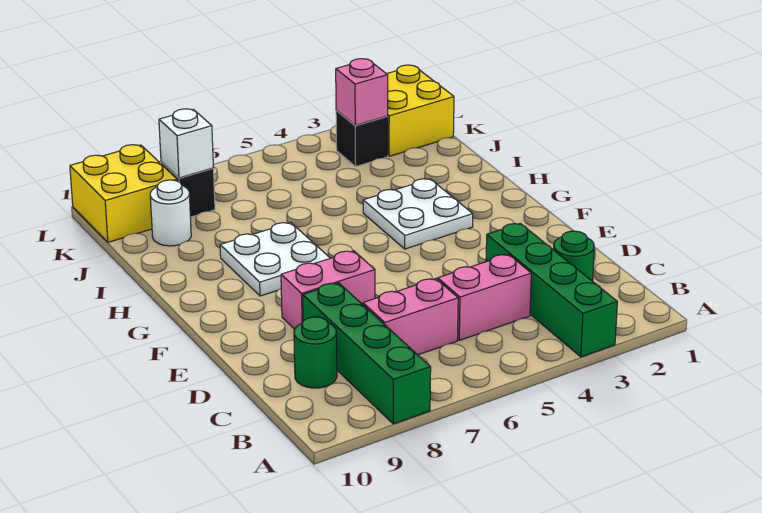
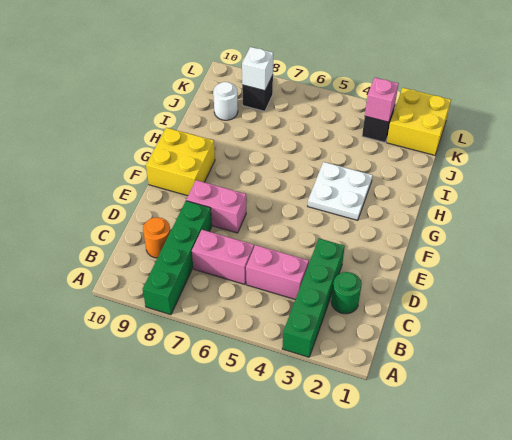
green round brick C9 level 1 -> orange round brick C9 level 1
white plate G7:H8 level 1 -> none
yellow brick K9:L10 level 1 -> yellow brick F9:G10 level 1

